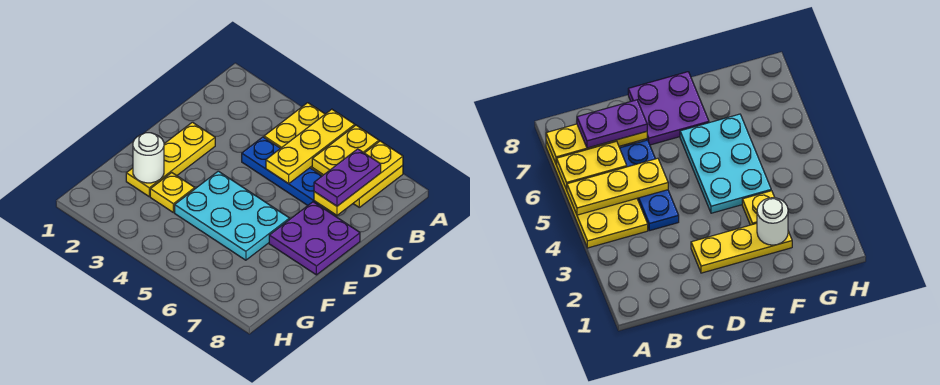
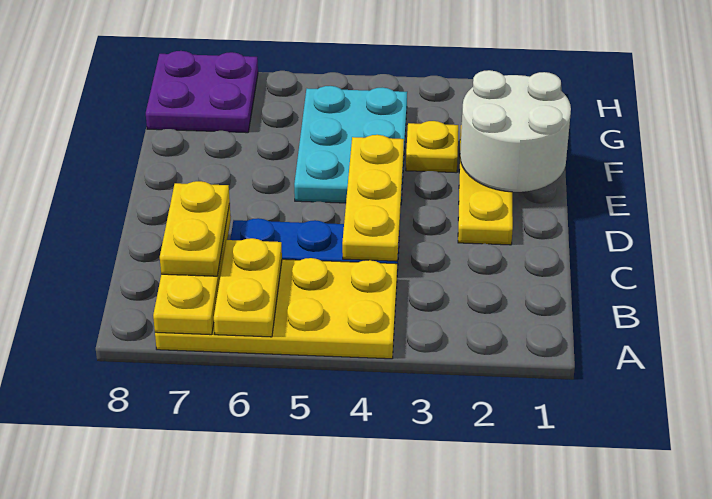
yellow plate A5:C5 level 2 -> yellow plate C4:E4 level 2
purple plate B7:C7 level 3 -> yellow plate B7:C7 level 3
purple plate D7:E8 level 1 -> purple plate G7:H8 level 1
cyan plate E4:F6 level 1 -> cyan plate E4:G5 level 1
white round brick F2 level 2 -> white round brick E1:F2 level 2

